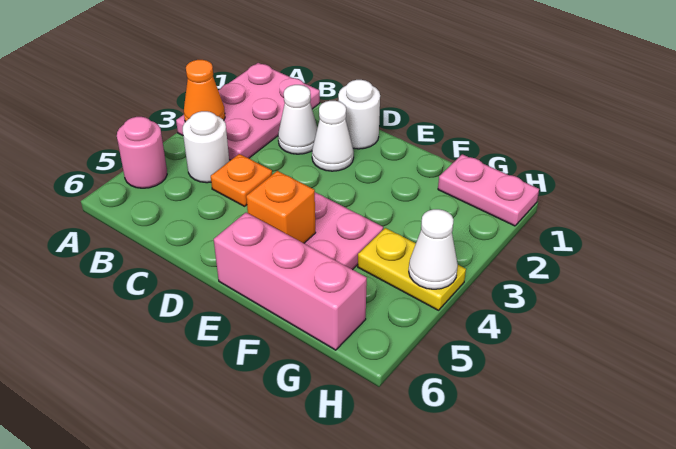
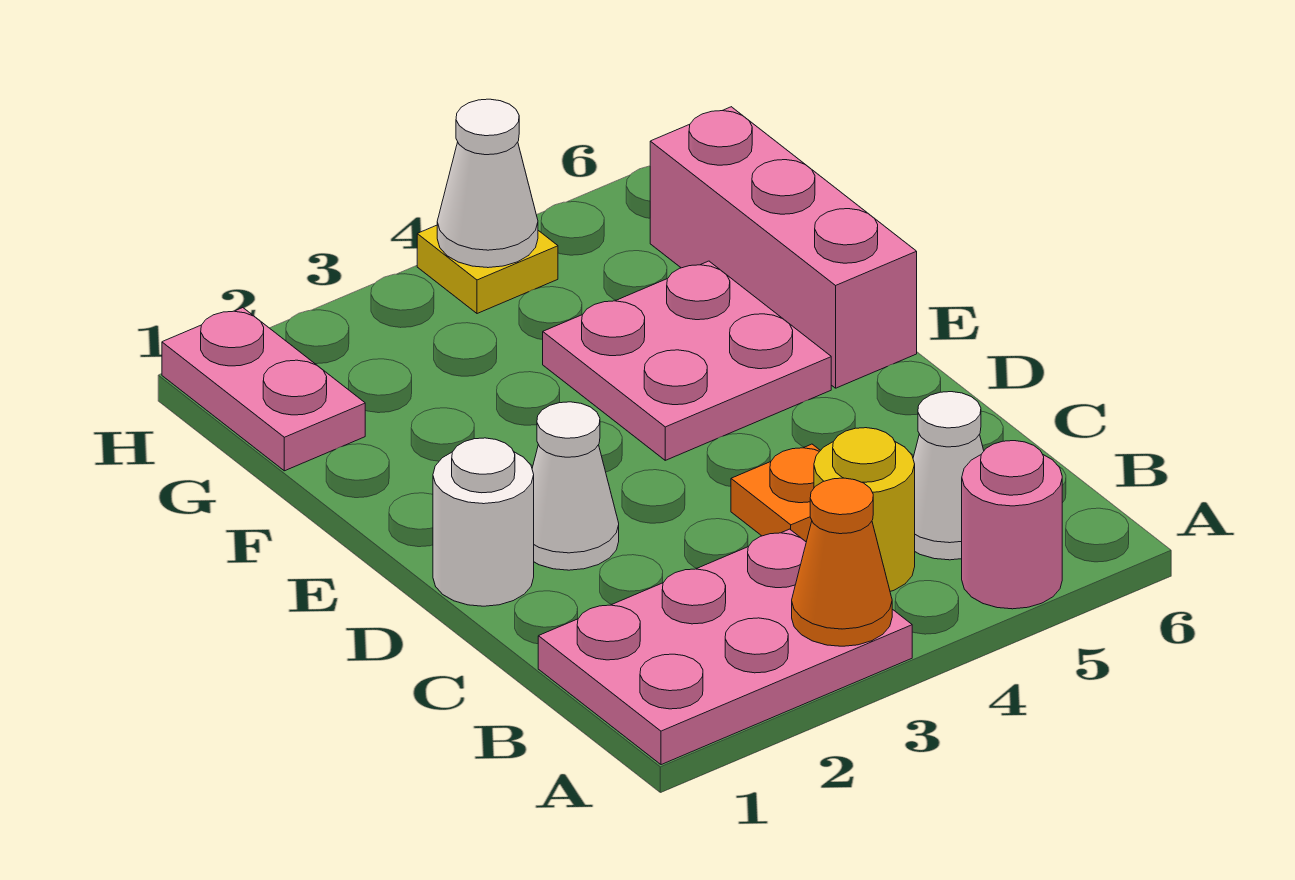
white round brick B4 level 1 -> yellow round brick B4 level 1
white cone C2 level 1 -> white cone B5 level 1
orange brick E5 level 2 -> none
yellow plate G4:H4 level 1 -> yellow plate H4 level 1

